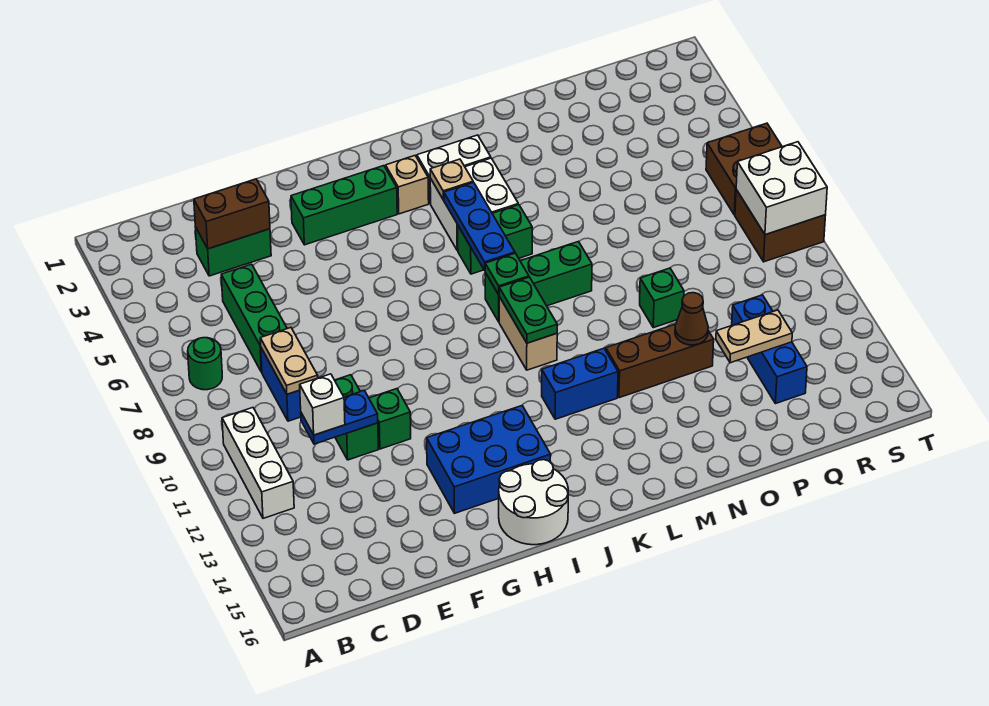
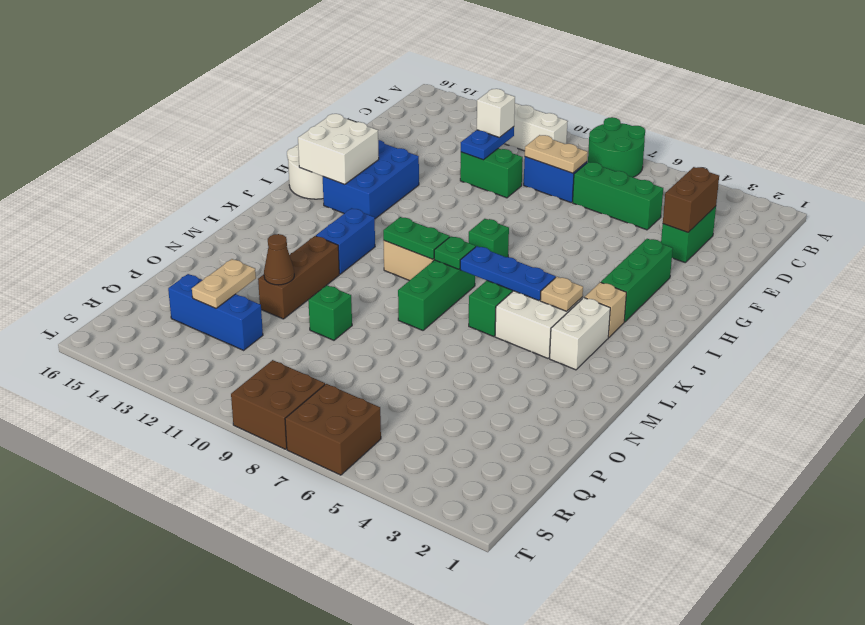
green round brick B7 level 1 -> green round brick A7:B8 level 1
green brick F11 level 1 -> green brick I8 level 1
white brick S8:T9 level 2 -> white brick H14:I15 level 2

